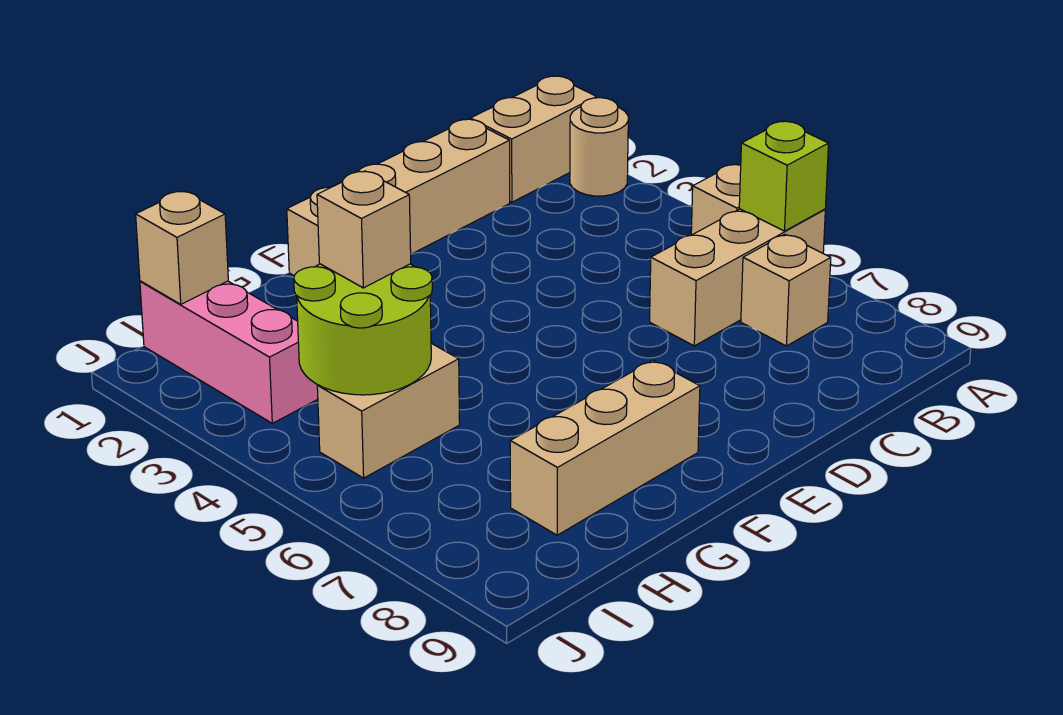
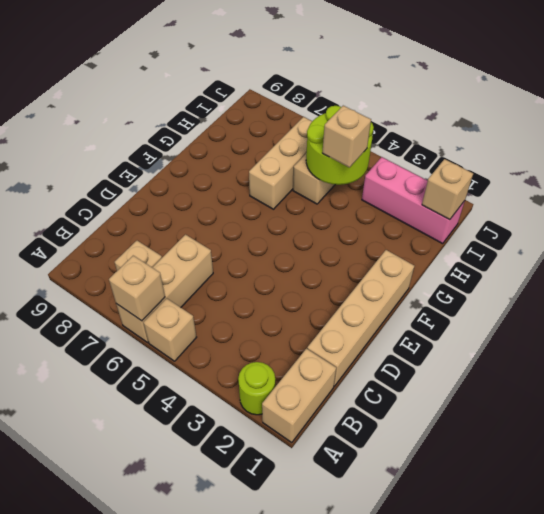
tan round brick A2 level 1 -> lime round brick A2 level 1
lime brick A6 level 2 -> tan brick A6 level 2
tan brick F8:H8 level 1 -> tan brick G6:I6 level 1

